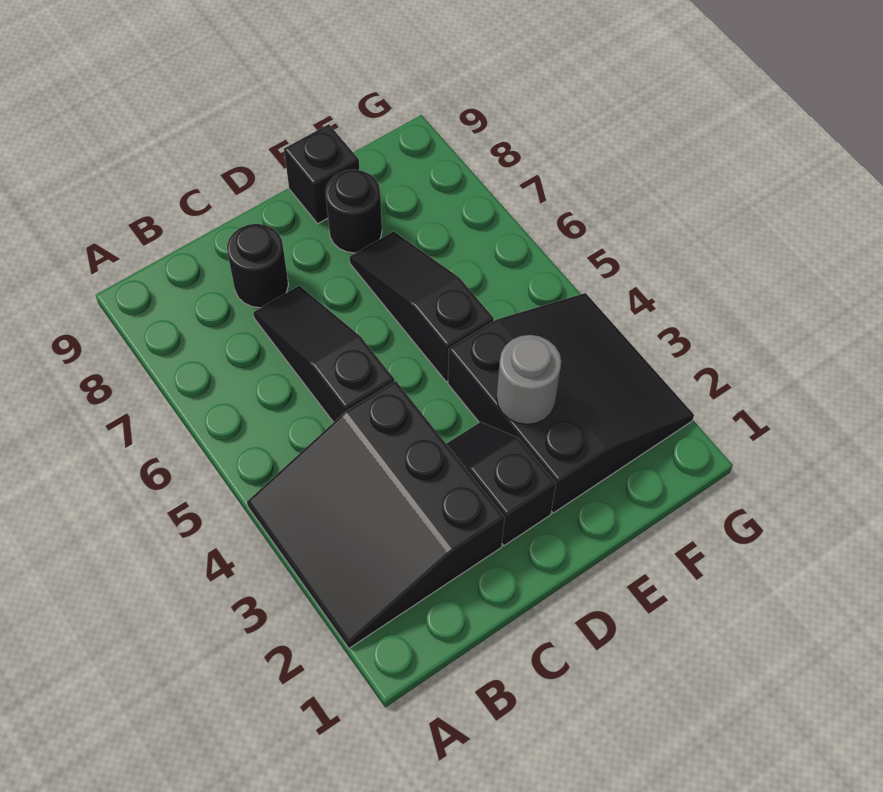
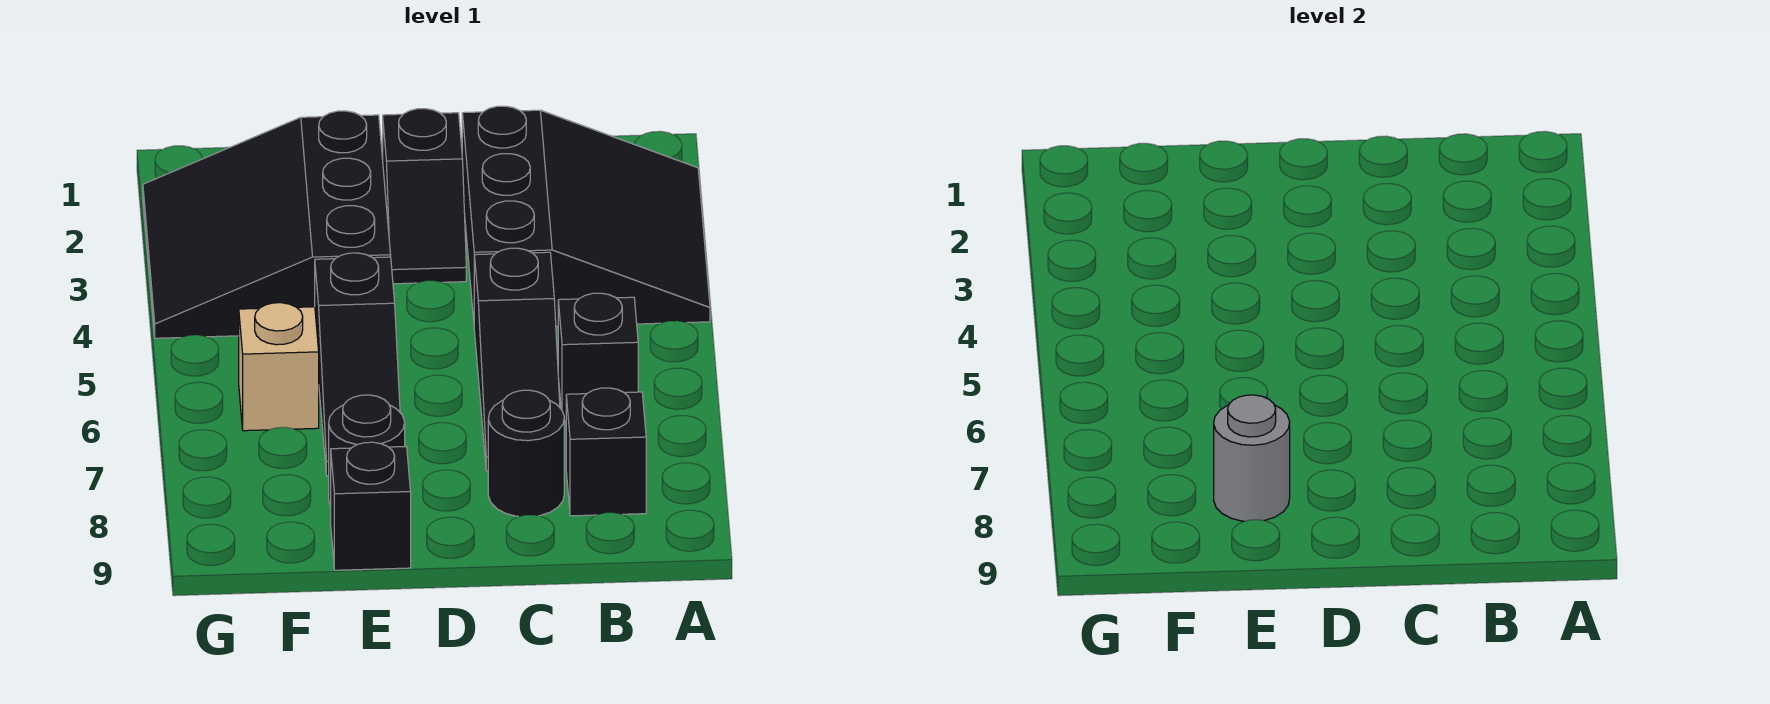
none -> black brick B6 level 1
none -> black brick B8 level 1
grey round brick E3 level 2 -> grey round brick E8 level 2
none -> tan brick F6 level 1

